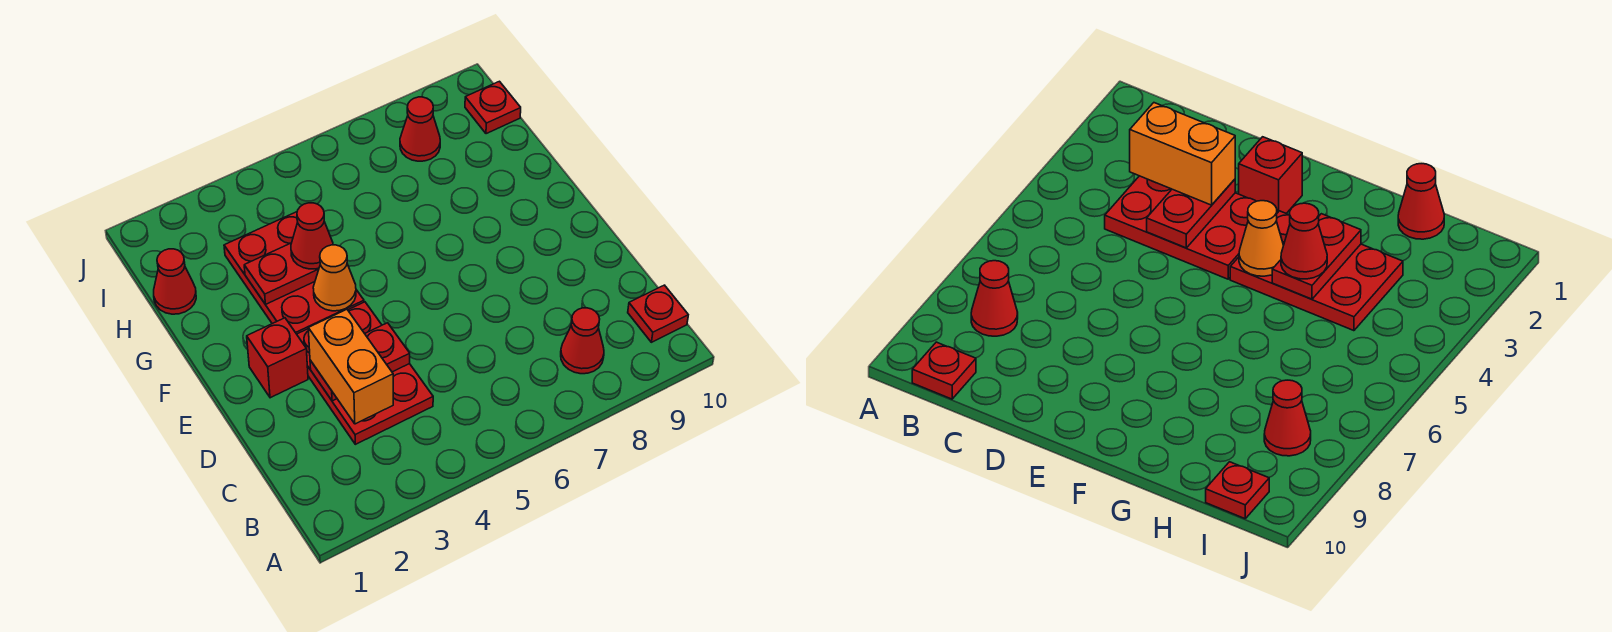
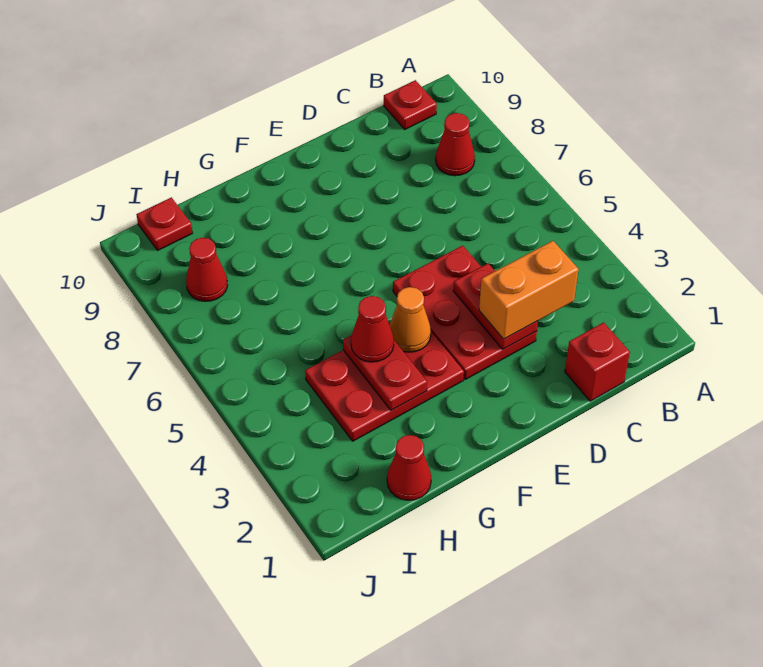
red plate C3:E4 level 1 -> red plate D3:E5 level 1
red brick E2 level 1 -> red brick C1 level 1

